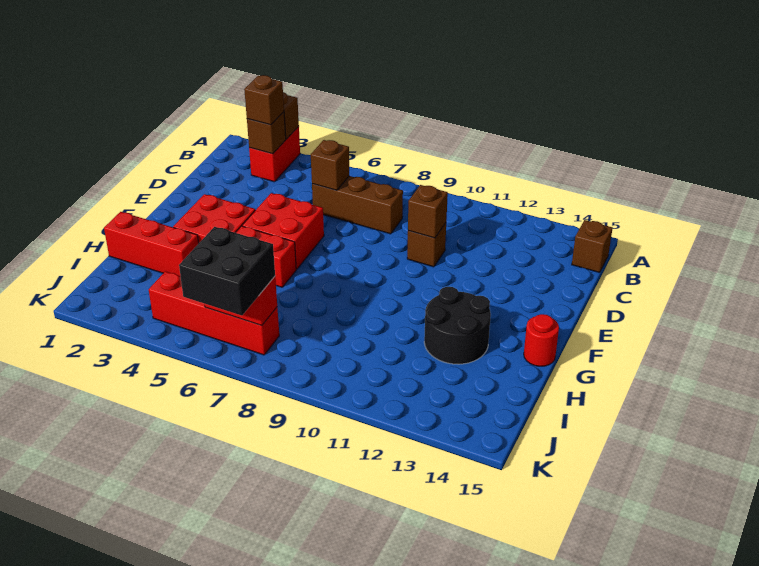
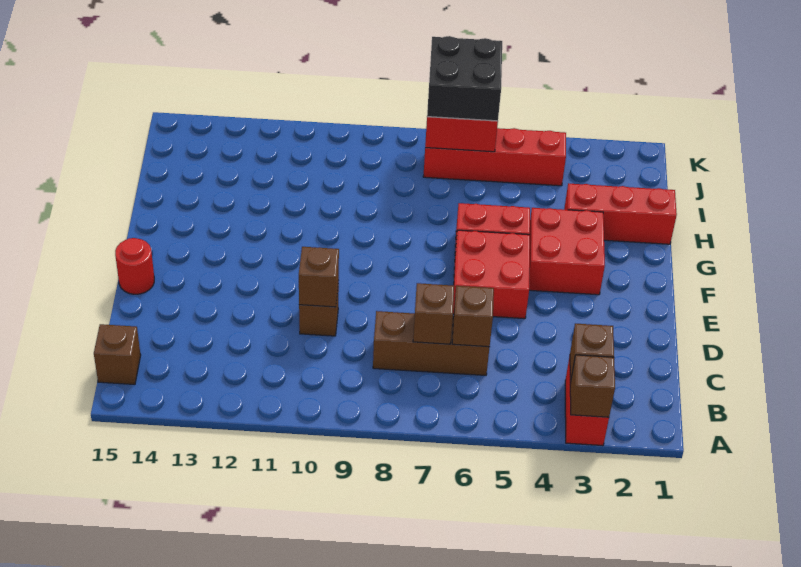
brown brick B3 level 3 -> brown brick C7 level 2
black round brick G12:H13 level 1 -> none
red round brick G15 level 1 -> red round brick E15 level 1

